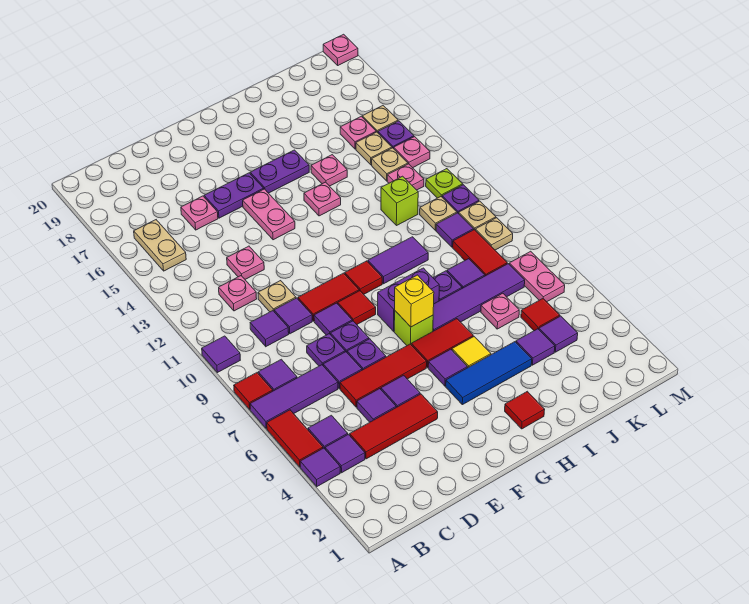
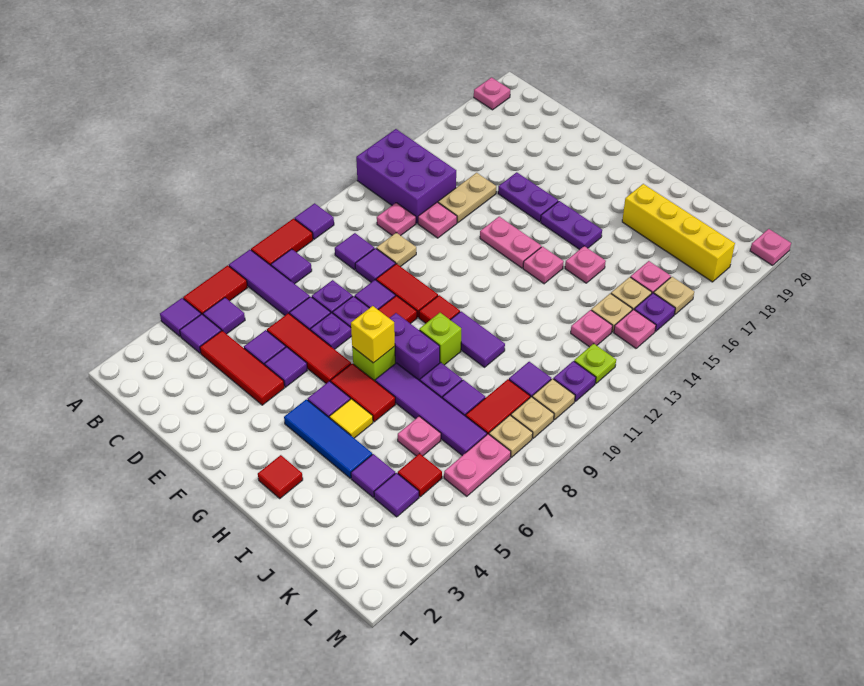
red tile A8 level 1 -> red tile A8:A9 level 1
none -> purple brick A13:C14 level 1
tan plate B15:B16 level 1 -> tan plate D14:D15 level 1
pink plate D16 level 1 -> pink plate A19 level 1
pink plate F14:F15 level 1 -> pink plate F14:G14 level 1
none -> yellow brick I18:L18 level 1
lime brick J12 level 1 -> lime brick H9 level 1
tan plate K11 level 1 -> tan plate L8 level 1

